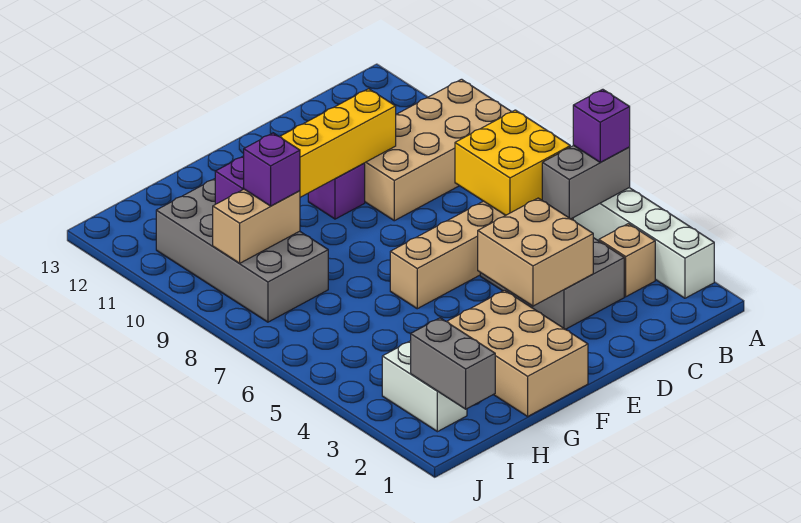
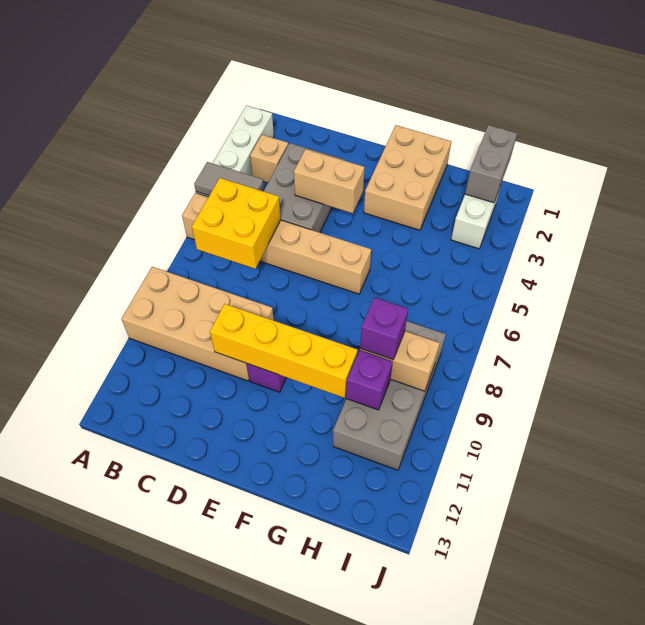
grey brick A5:B5 level 2 -> grey tile A5:B5 level 2
purple brick A5 level 3 -> none
tan brick D3:E4 level 2 -> tan brick D4:E4 level 2

